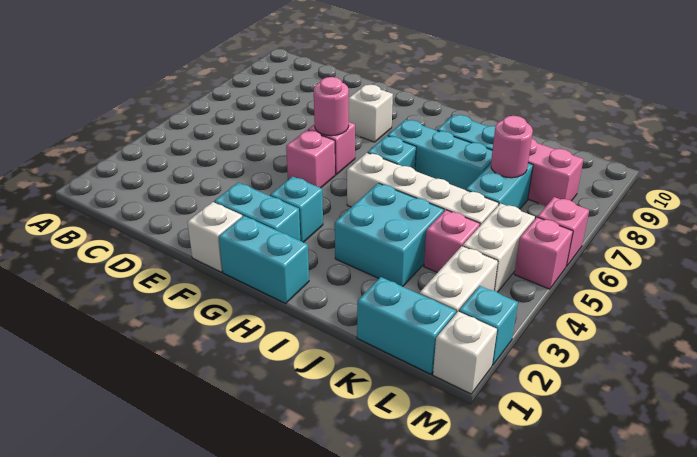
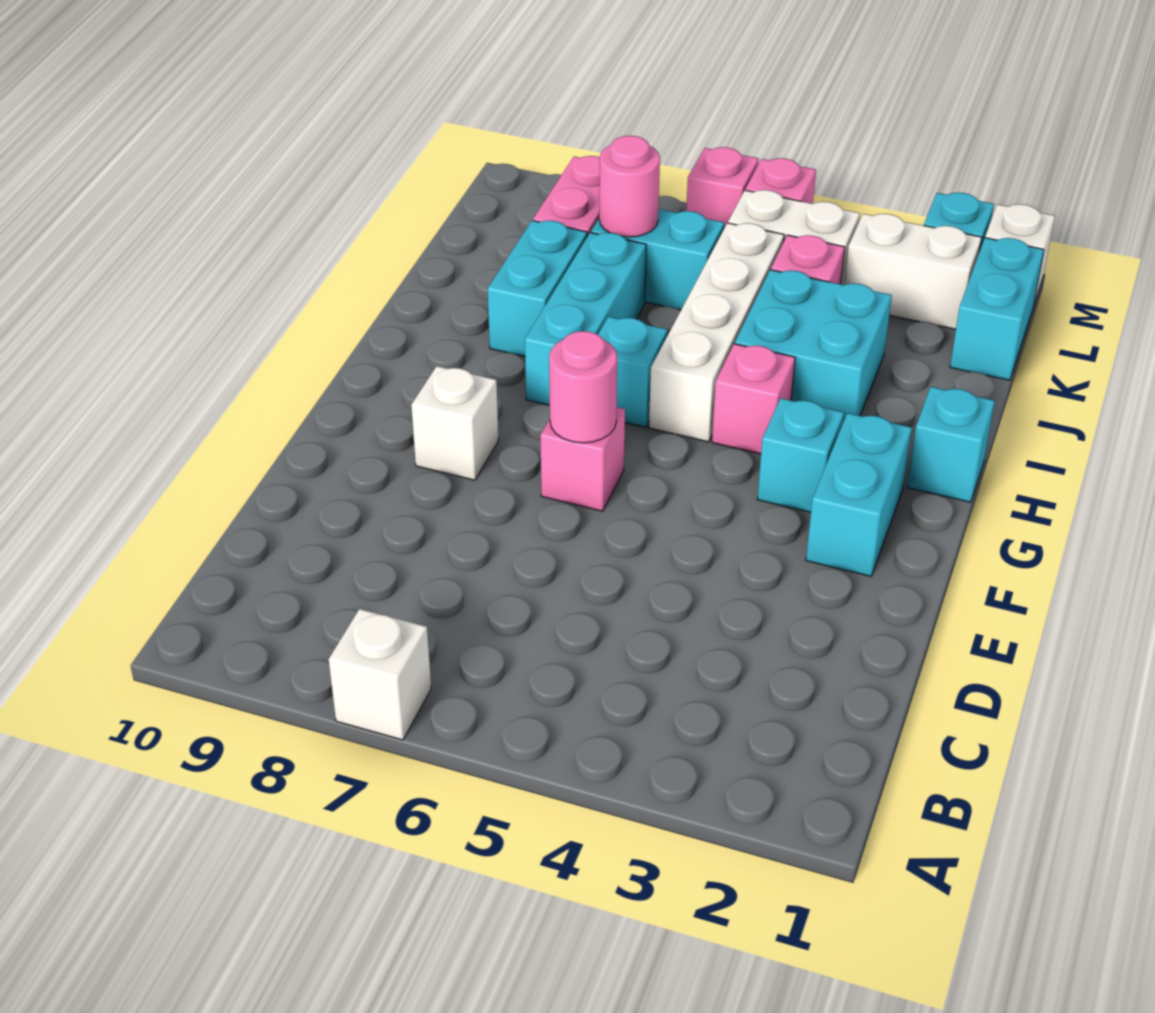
white brick F1 level 1 -> white brick A7 level 1
pink brick F5 level 1 -> pink brick H4 level 1
cyan brick G1:H1 level 1 -> cyan brick H1 level 1

